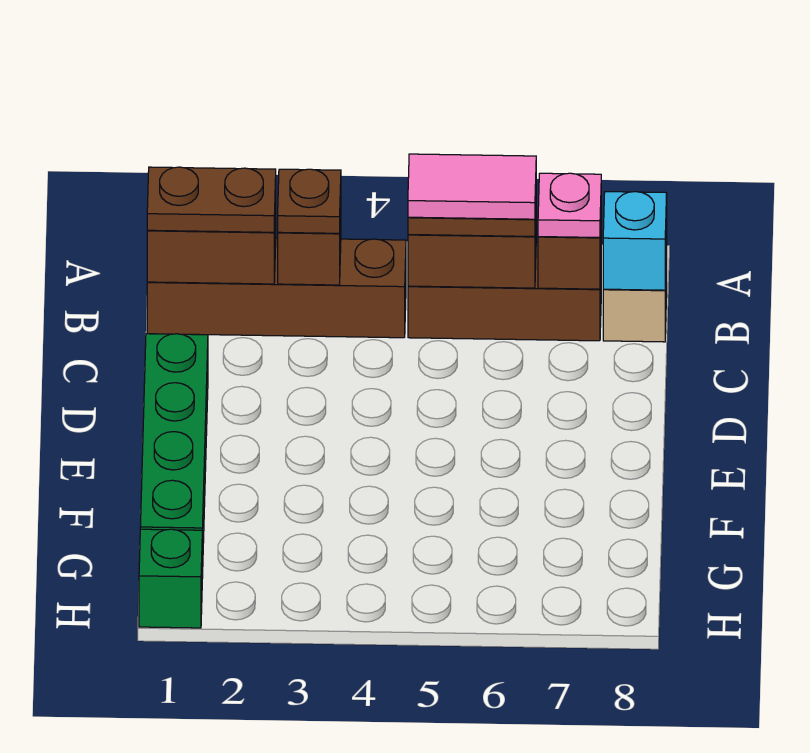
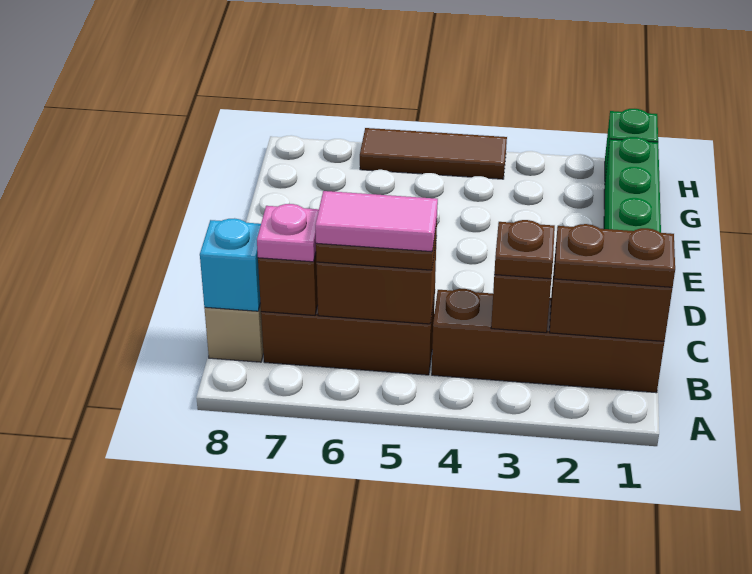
none -> brown tile H4:H6 level 1

